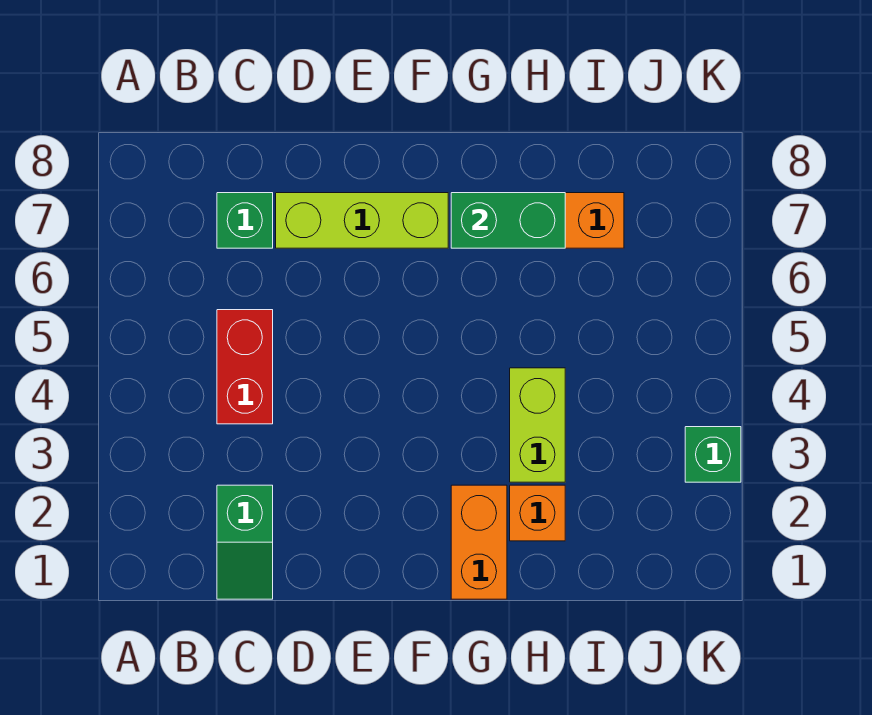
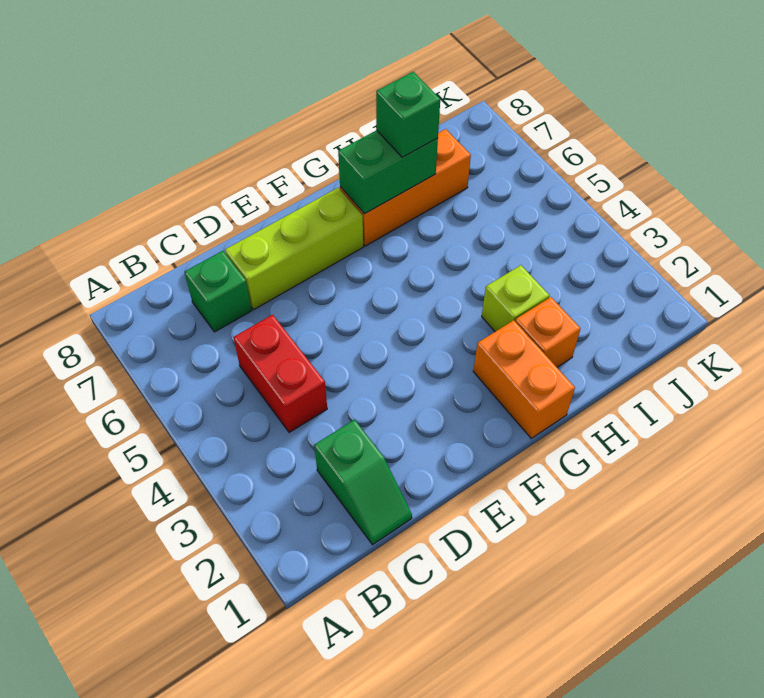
lime brick H3:H4 level 1 -> lime brick H3 level 1
green brick K3 level 1 -> green brick H7 level 3

